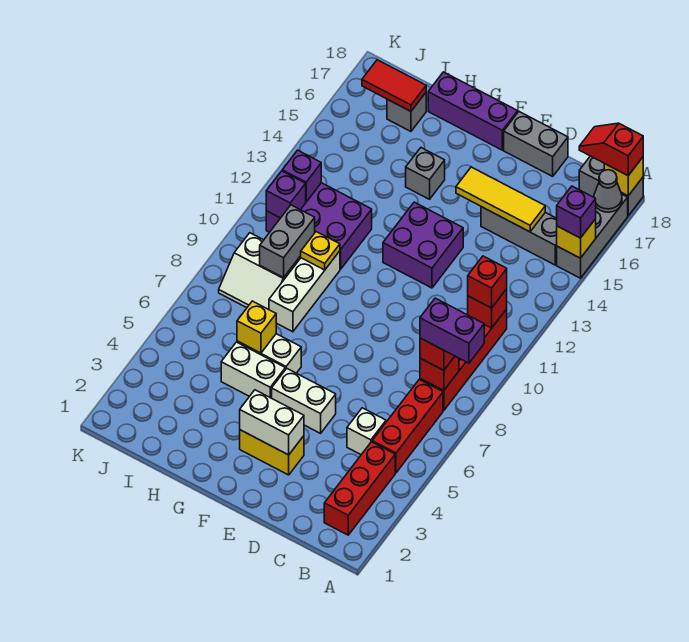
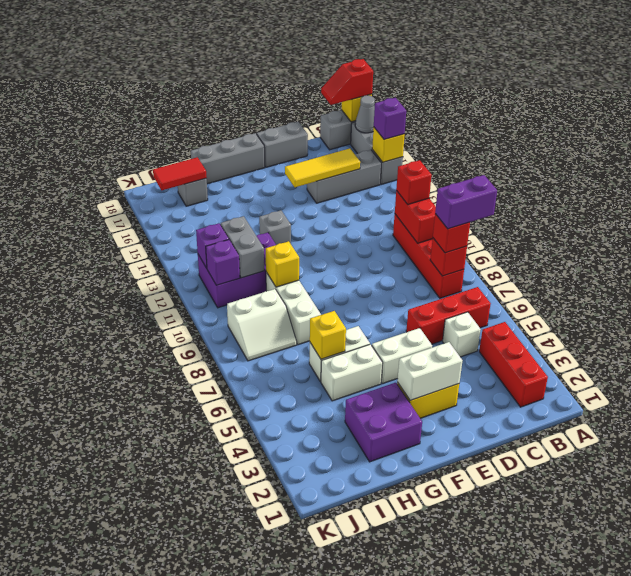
red brick B5:B7 level 1 -> red brick B6:D6 level 1
red brick B11 level 2 -> red brick B10:B11 level 2
purple brick E12:F13 level 1 -> purple brick G2:H3 level 1
purple brick F18:H18 level 1 -> grey brick F18:H18 level 1
grey brick G15 level 1 -> grey brick G13 level 1
yellow plate H10 level 2 -> yellow brick H10 level 2
grey brick I9:I10 level 2 -> grey brick I11:I12 level 2

